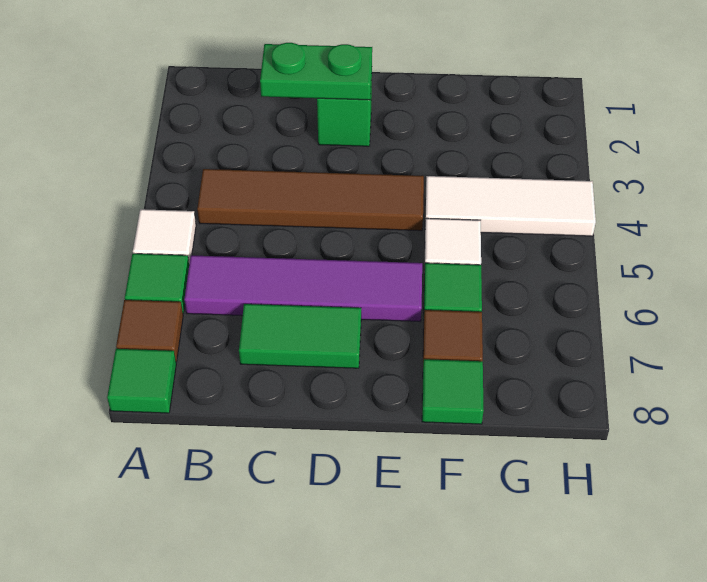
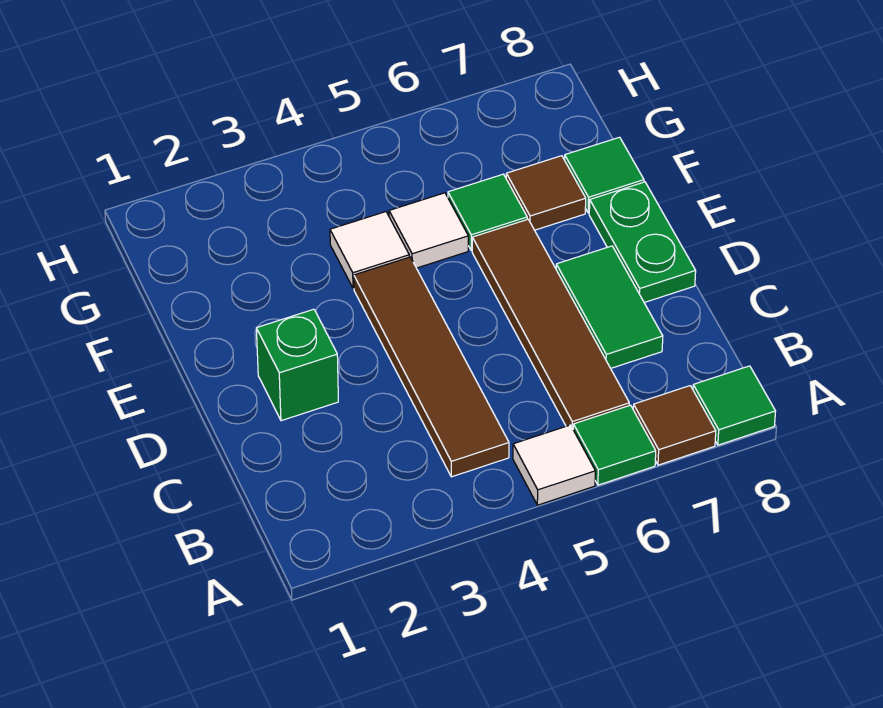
purple tile B6:E6 level 1 -> brown tile B6:E6 level 1
green plate C2:D2 level 2 -> green plate D8:E8 level 1
white tile F4:H4 level 1 -> white tile F4 level 1

